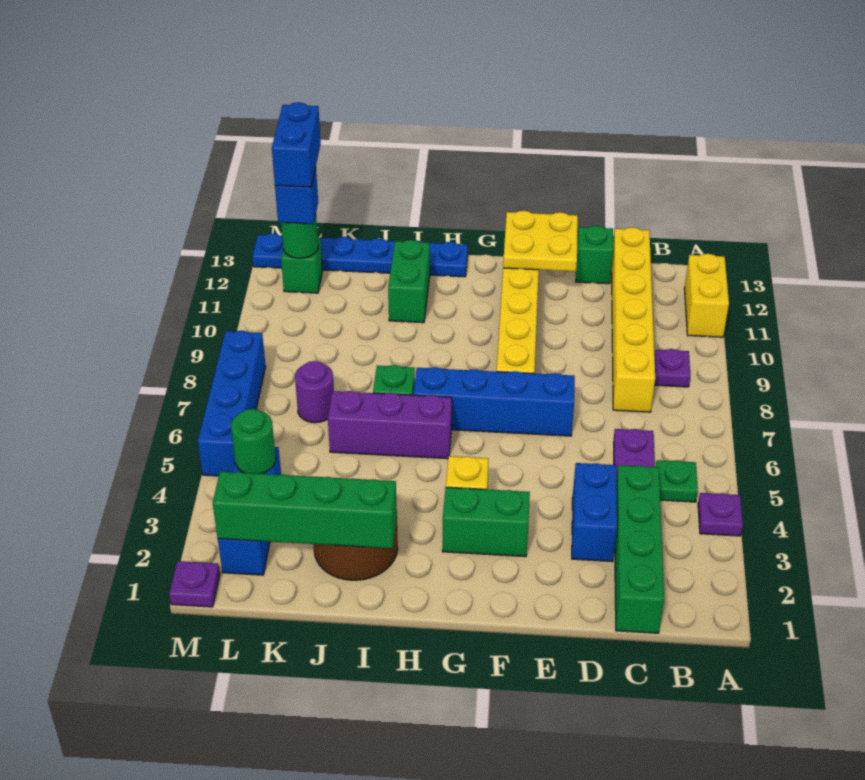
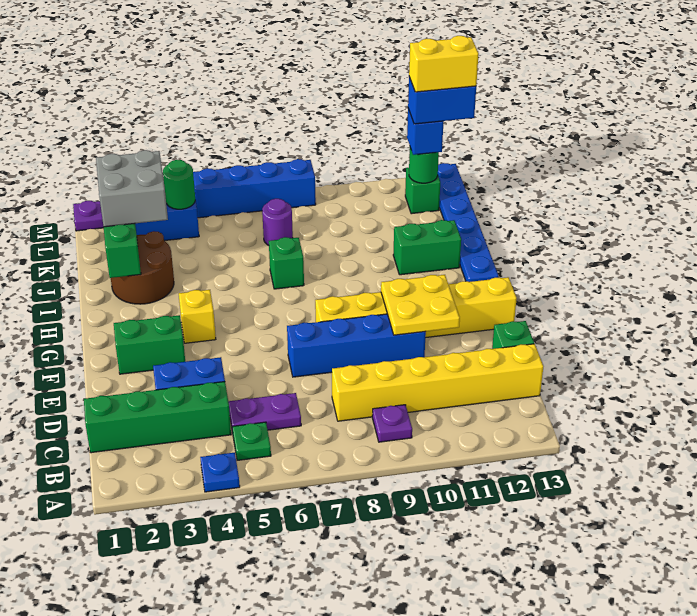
purple plate A4 level 1 -> blue plate A4 level 1
yellow brick A11:A12 level 1 -> yellow brick L12:L13 level 5
blue brick E7:H7 level 1 -> blue brick E7:E10 level 1
yellow plate E12:F13 level 2 -> yellow plate E10:F11 level 2
green brick F3:G3 level 1 -> green brick F2:F3 level 1
purple brick H6:J6 level 1 -> none
none -> grey brick J2:K3 level 3

